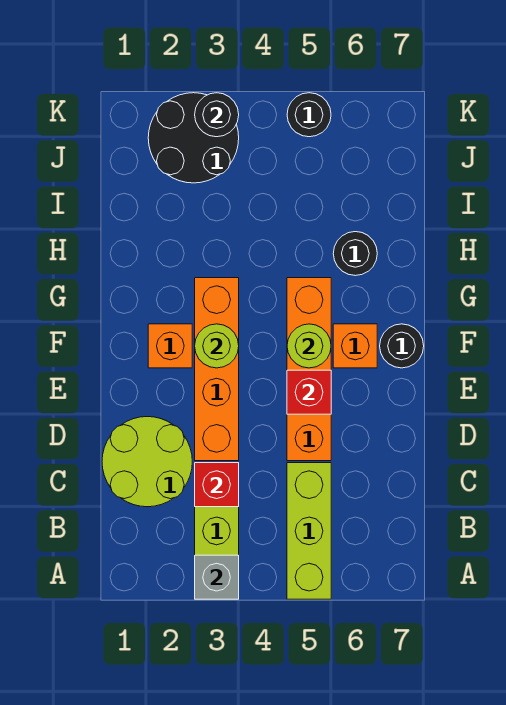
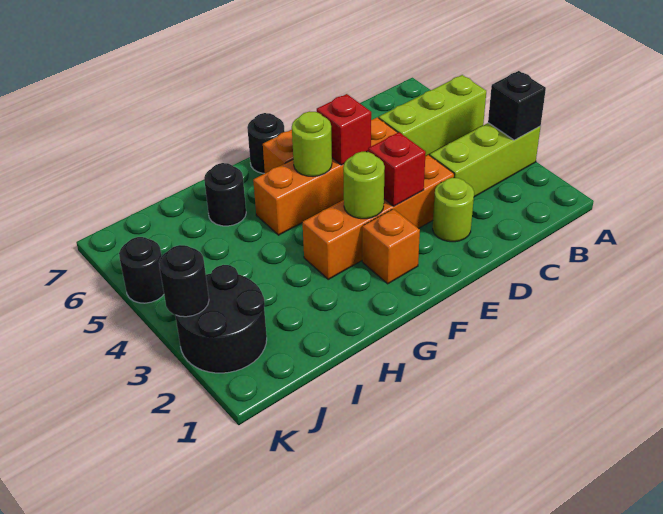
grey brick A3 level 2 -> black brick A3 level 2
lime round brick C1:D2 level 1 -> lime round brick D2 level 1
red brick C3 level 2 -> red brick E3 level 2

